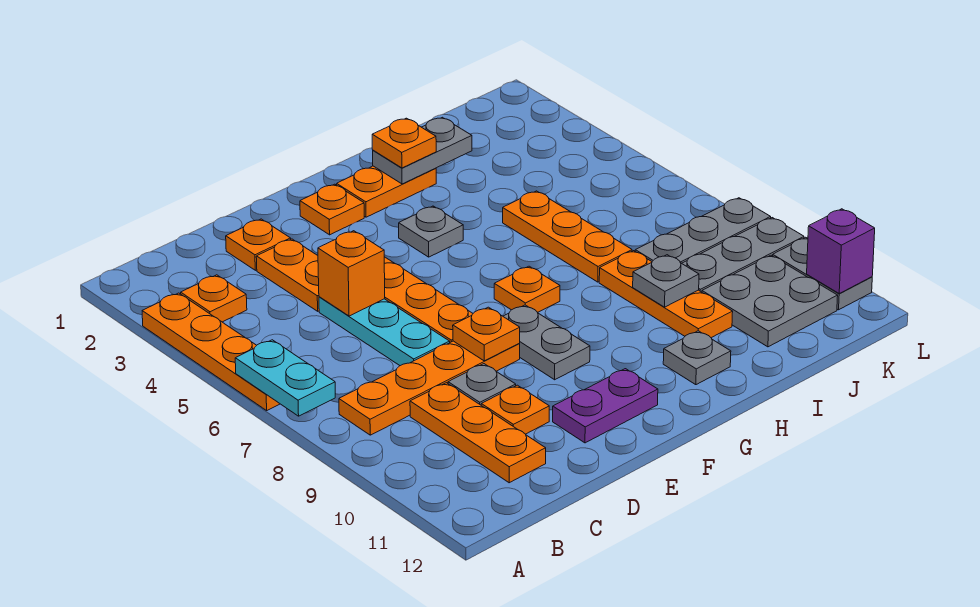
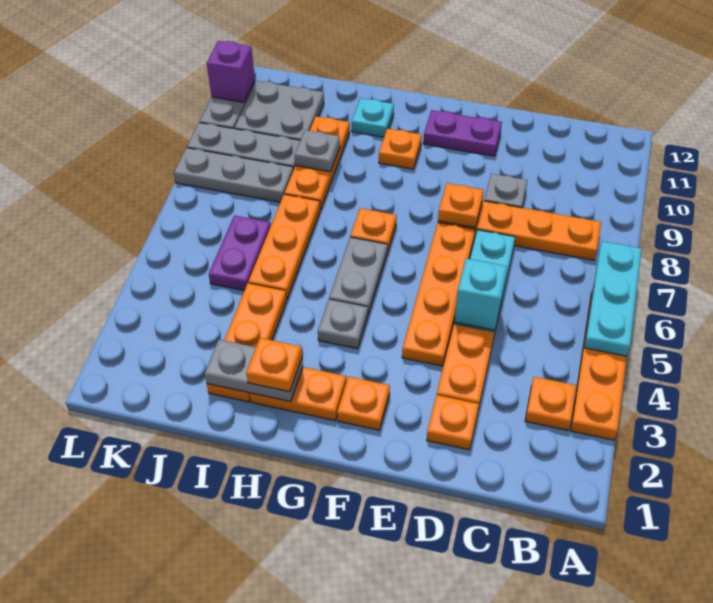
cyan plate A6:A7 level 2 -> cyan plate A5:A7 level 2
orange plate C9:C11 level 1 -> orange plate I2:I4 level 1
orange brick D5 level 2 -> cyan brick D5 level 2
orange plate D10 level 1 -> orange plate G10 level 1
grey plate F8:F9 level 1 -> grey plate G5:G6 level 1
grey plate H11 level 1 -> cyan plate H11 level 1
none -> purple plate J5:J6 level 1

